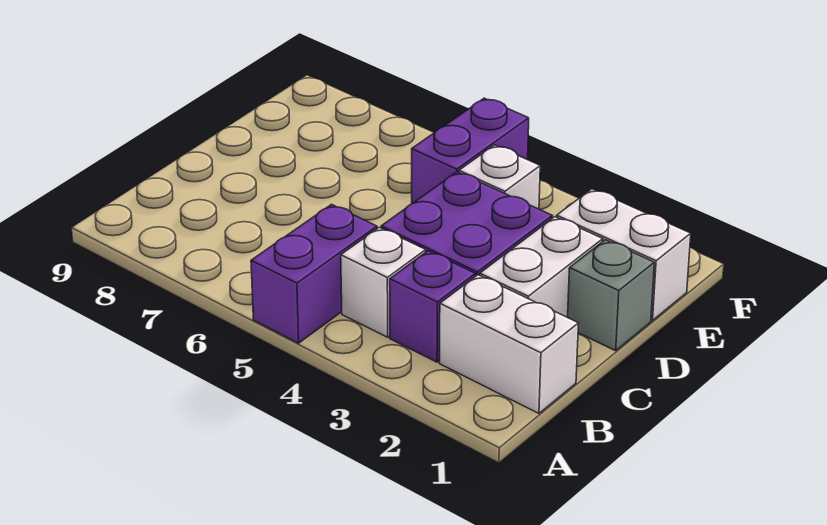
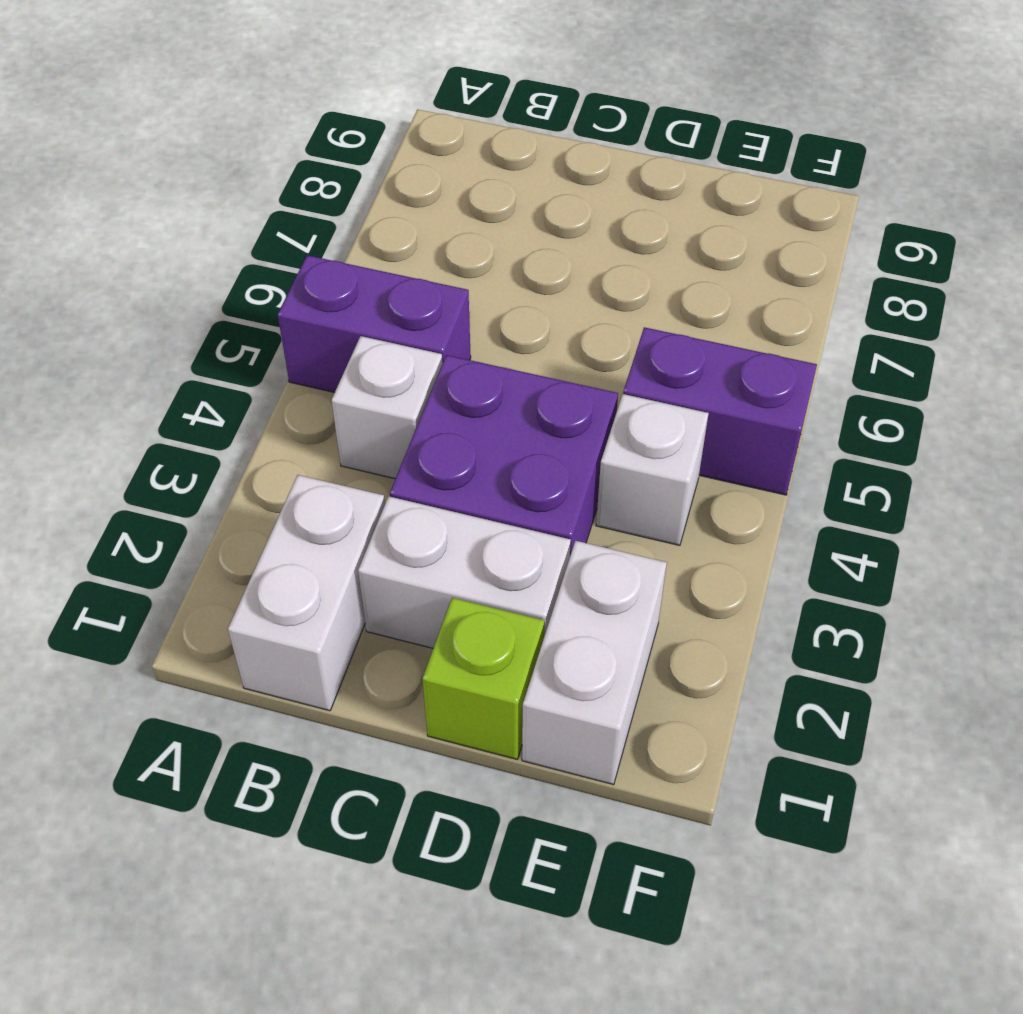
purple brick B3 level 1 -> none
grey brick D1 level 1 -> lime brick D1 level 1

